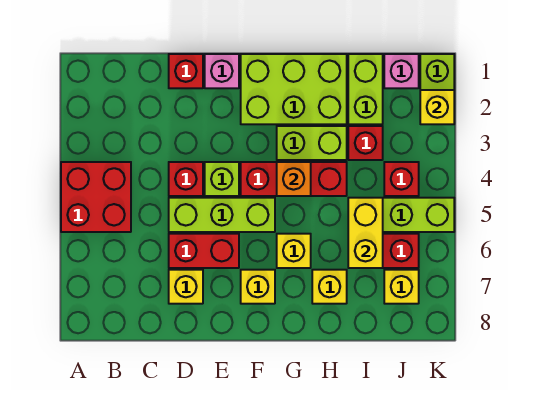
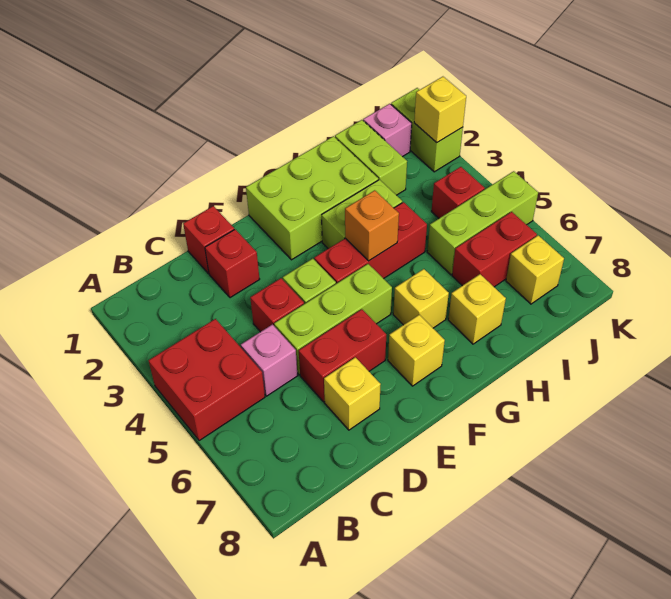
pink brick E1 level 1 -> pink brick C5 level 1
red brick I3 level 1 -> red brick D2 level 1
yellow brick I5:I6 level 2 -> none

